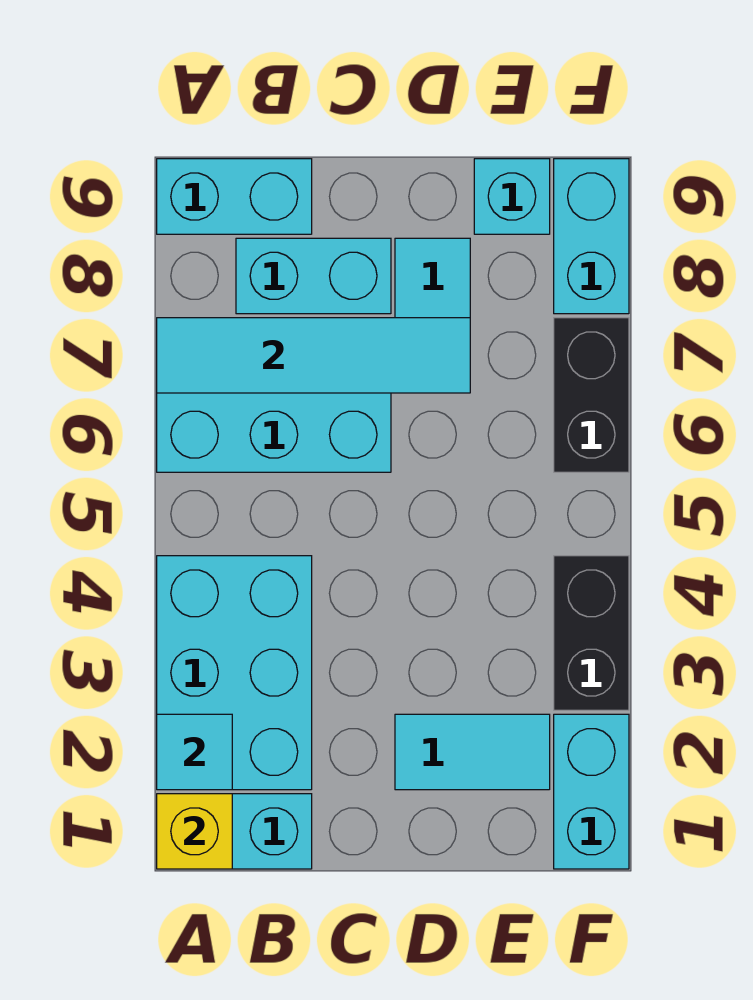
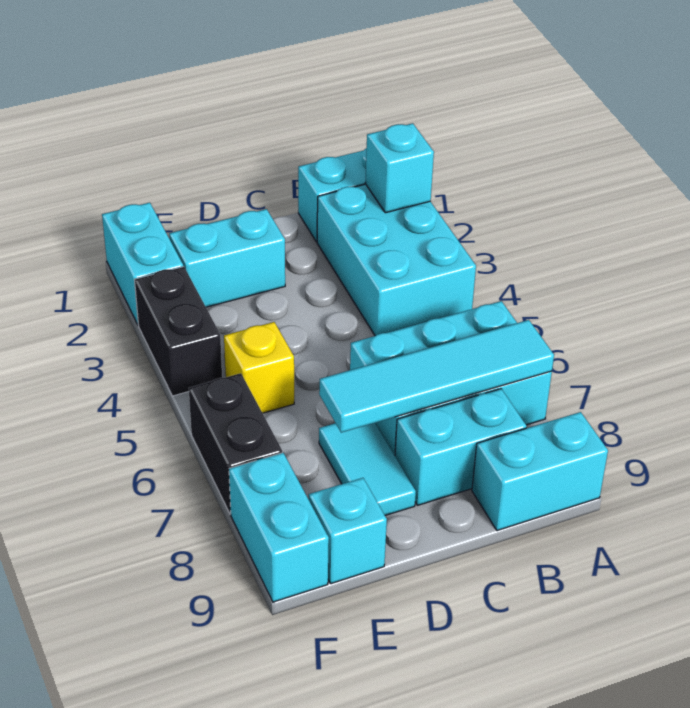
yellow brick A1 level 2 -> yellow brick E5 level 1
cyan tile A2 level 2 -> cyan brick A2 level 2
cyan tile D2:E2 level 1 -> cyan brick D2:E2 level 1

